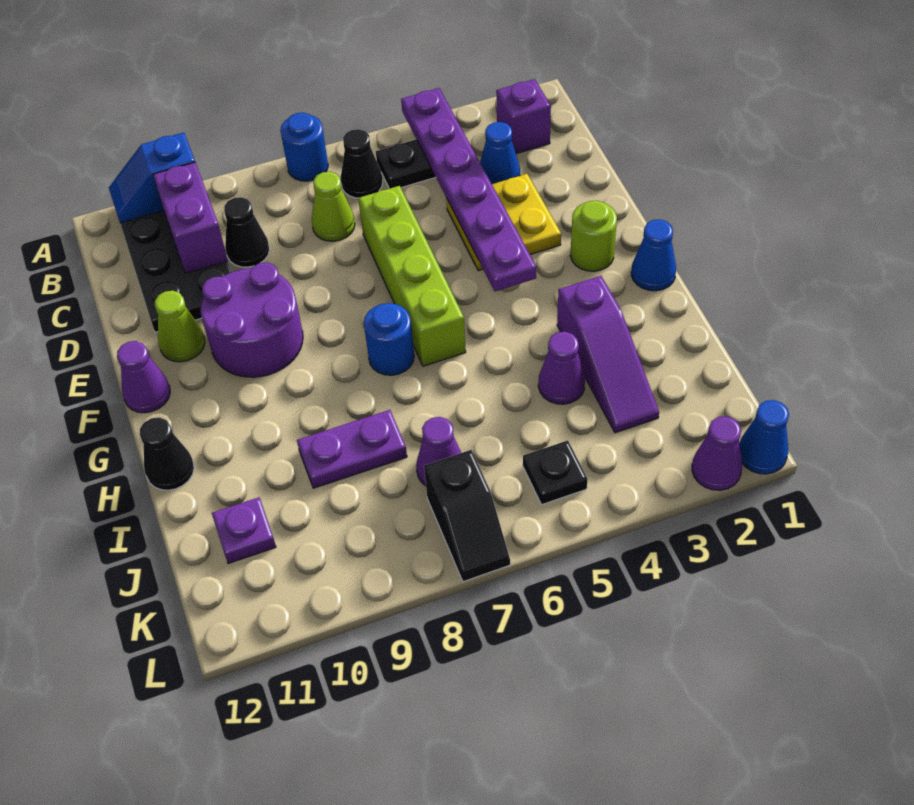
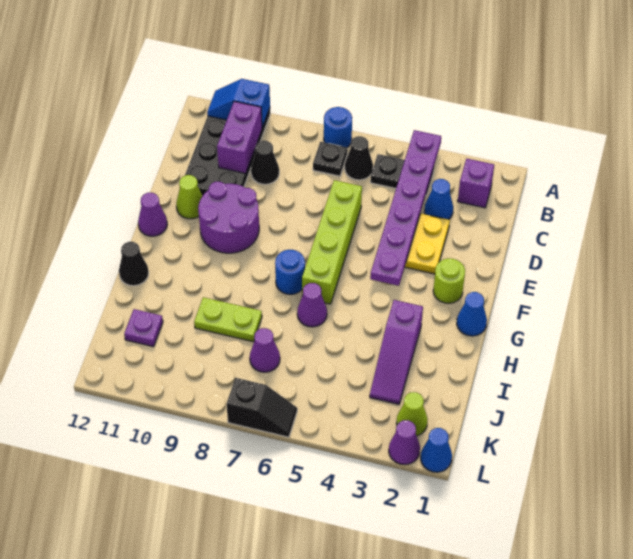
lime cone C7 level 1 -> lime cone K2 level 1
purple cone I4 level 1 -> purple cone H6 level 1
purple plate I8:I9 level 1 -> lime plate I8:I9 level 1
black plate K5 level 1 -> black plate B7 level 1
black slope K7:L7 level 1 top K -> black slope L6:L7 level 1 top 7

